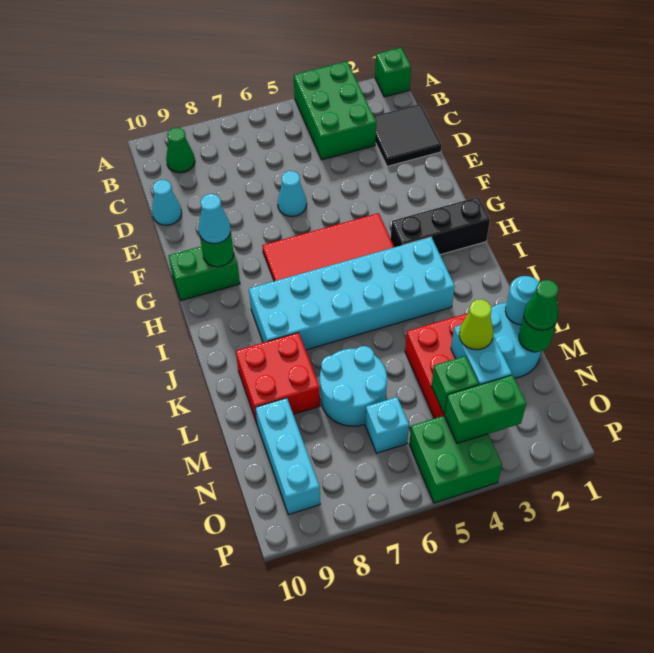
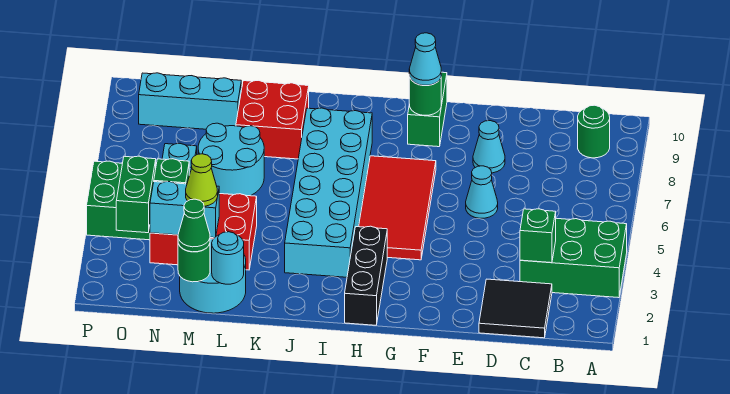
green brick A1 level 1 -> green brick C3 level 2
green cone B9 level 1 -> green round brick B9 level 1
cyan cone D10 level 1 -> cyan cone E8 level 1

